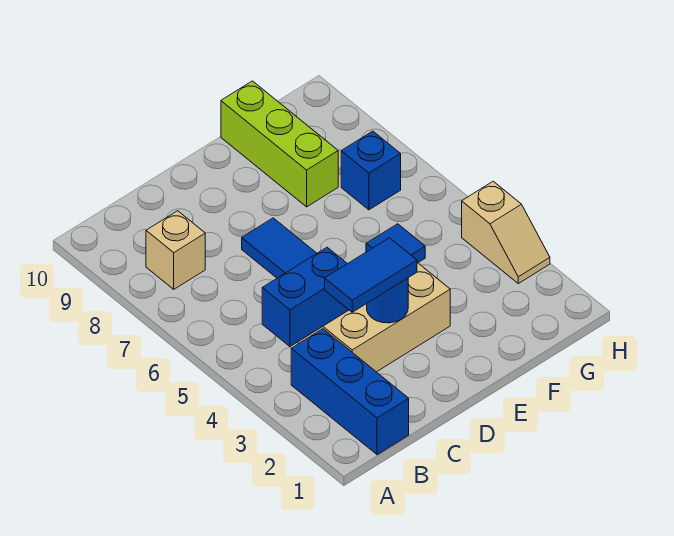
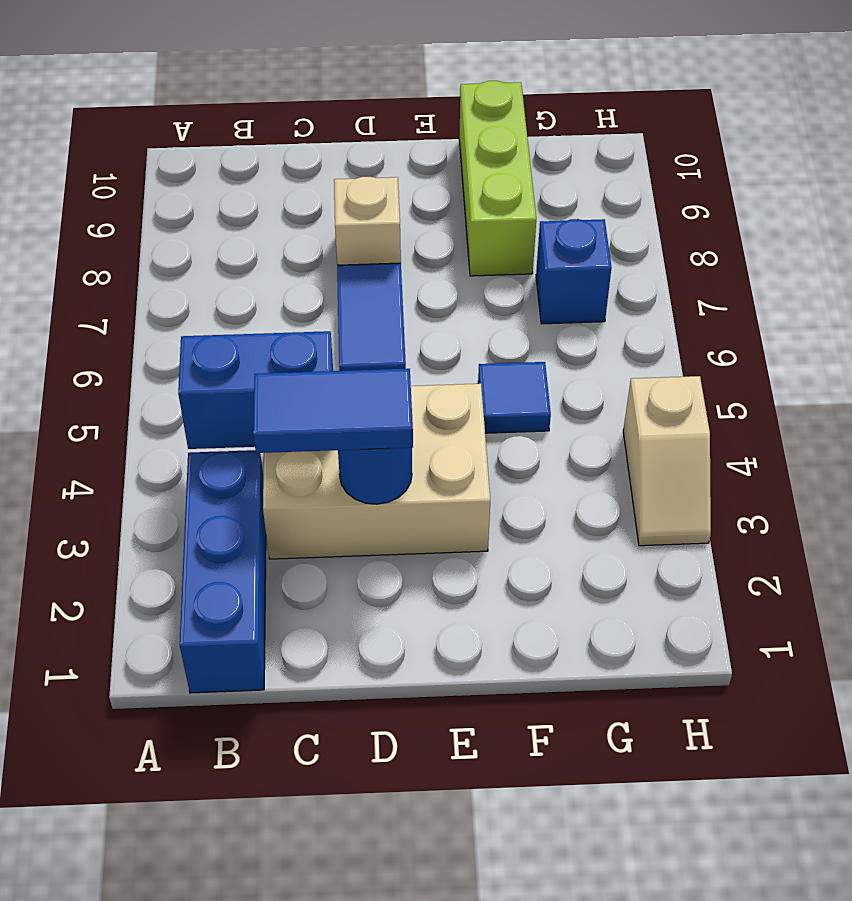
tan brick B8 level 1 -> tan brick D8 level 1

